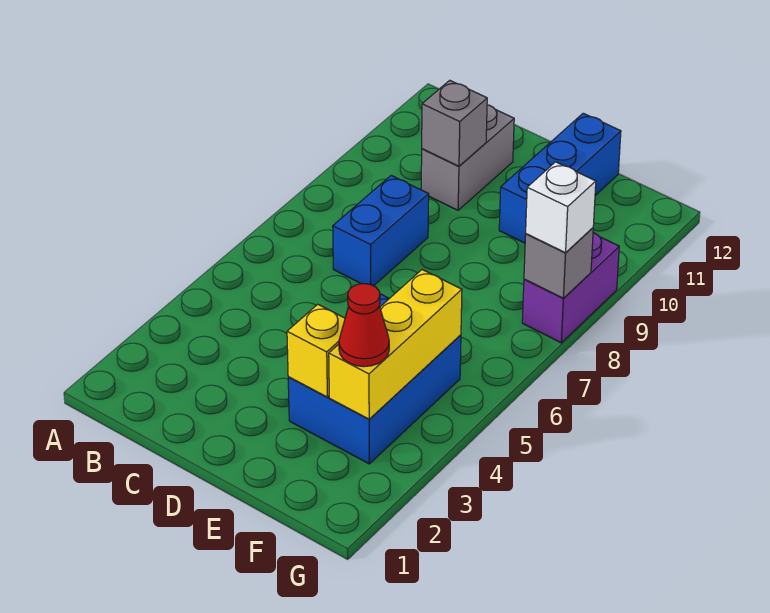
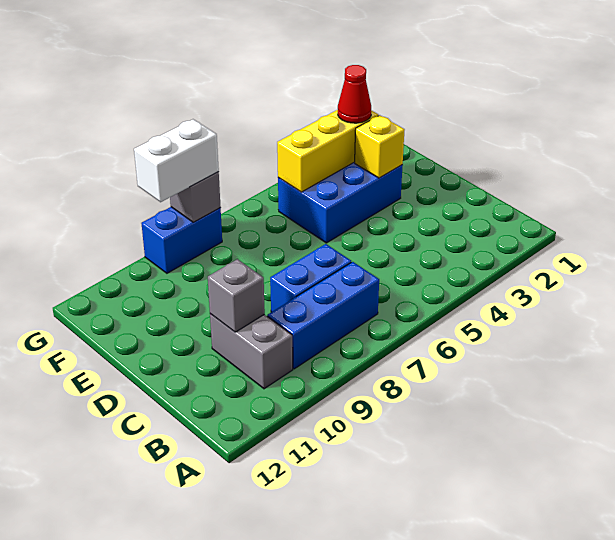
grey brick C10:C11 level 1 -> grey brick B10:C10 level 1
blue brick E10:E12 level 1 -> blue brick B7:B9 level 1
purple brick G8:G9 level 1 -> blue brick G8:G9 level 1
white brick G8 level 3 -> white brick G8:G9 level 3

